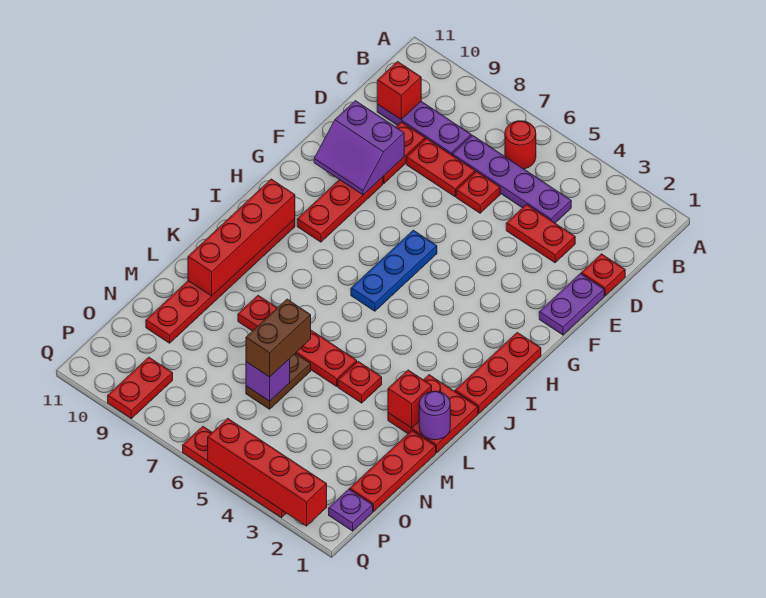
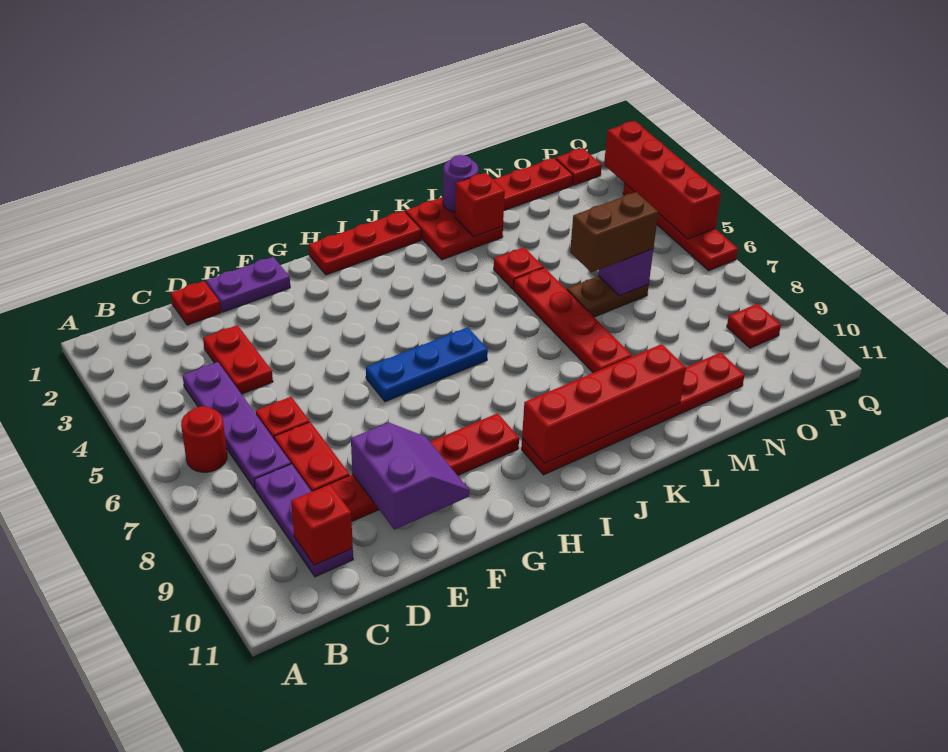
purple plate P1 level 1 -> red plate P1 level 1
red plate P9:Q9 level 1 -> red plate P9 level 1

